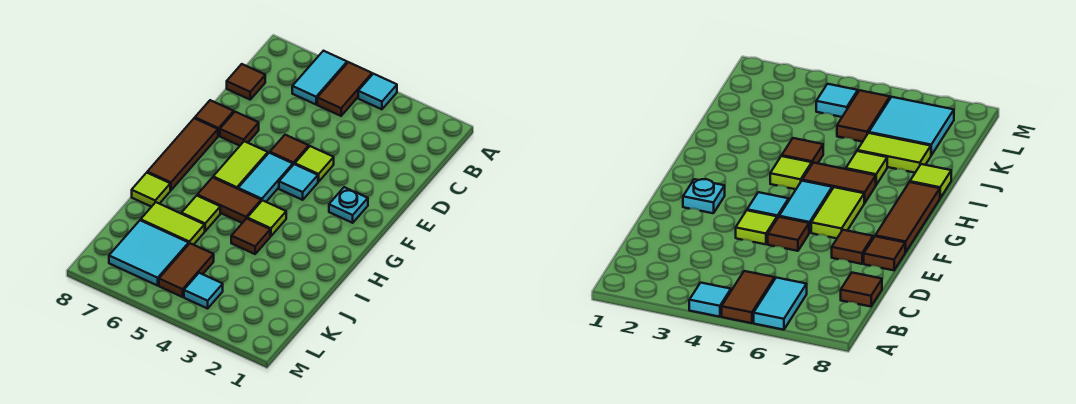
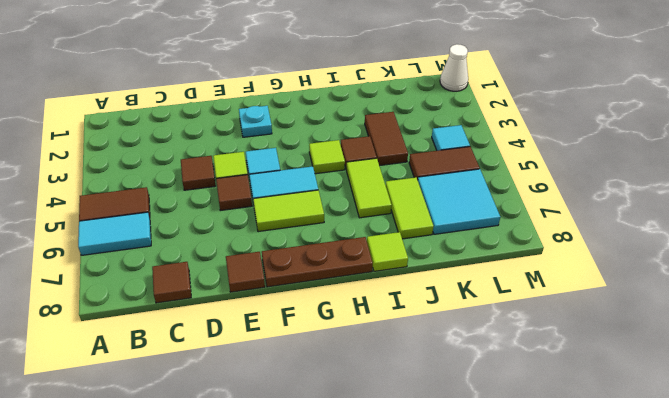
cyan tile A4 level 1 -> none
brown tile E7 level 1 -> brown tile D4 level 1
brown tile F8:H8 level 1 -> brown plate F8:H8 level 1
brown tile H5:H6 level 1 -> brown tile J3:J4 level 1
lime tile I6 level 1 -> lime tile I5:I6 level 1
none -> white cone M1 level 1

